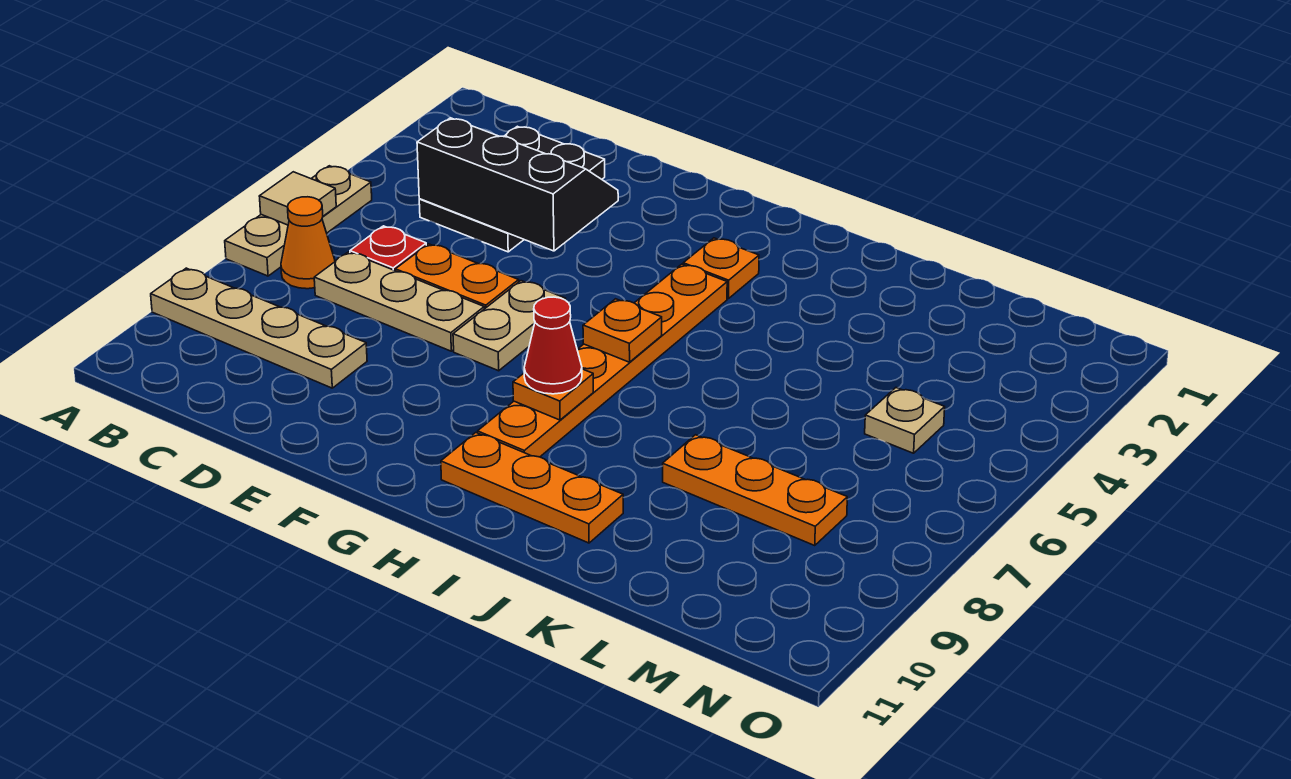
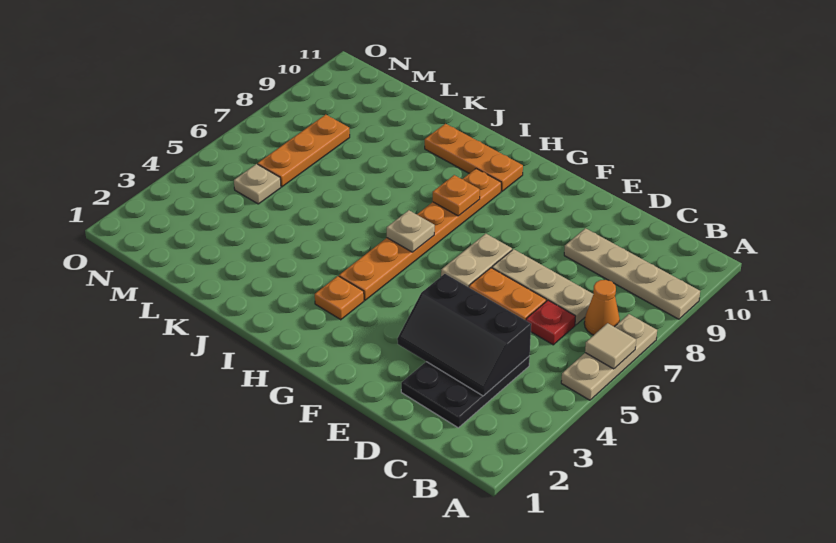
orange plate H6 level 2 -> tan plate H6 level 2
red cone H8 level 3 -> none
orange plate K8:M8 level 1 -> orange plate M6:M8 level 1

